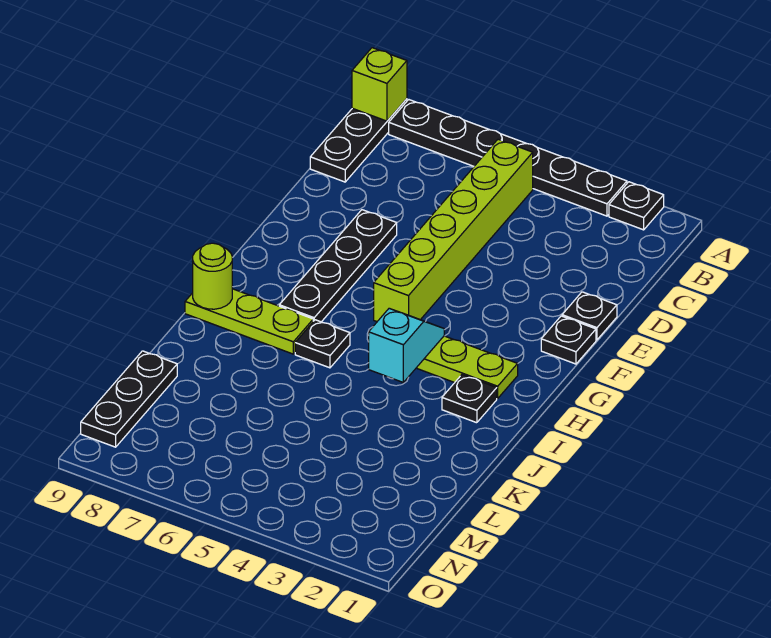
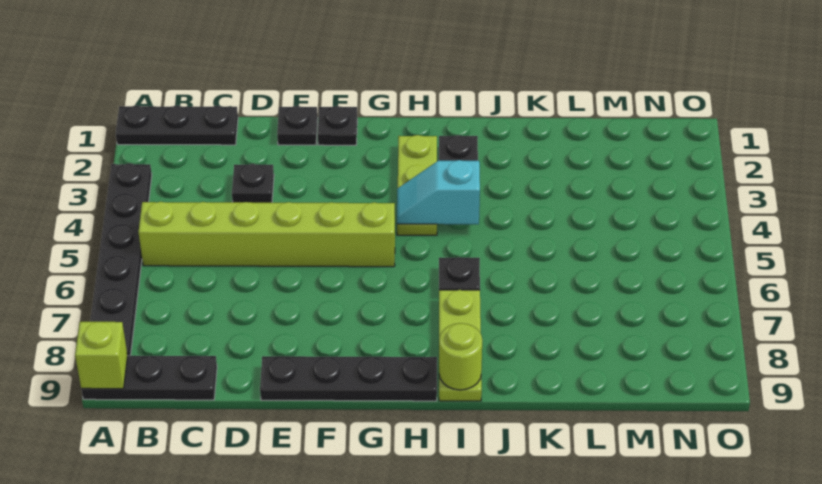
black plate A2 level 1 -> black plate D3 level 1
black plate E7:H7 level 1 -> black plate E9:H9 level 1
black plate L9:N9 level 1 -> black plate A1:C1 level 1

